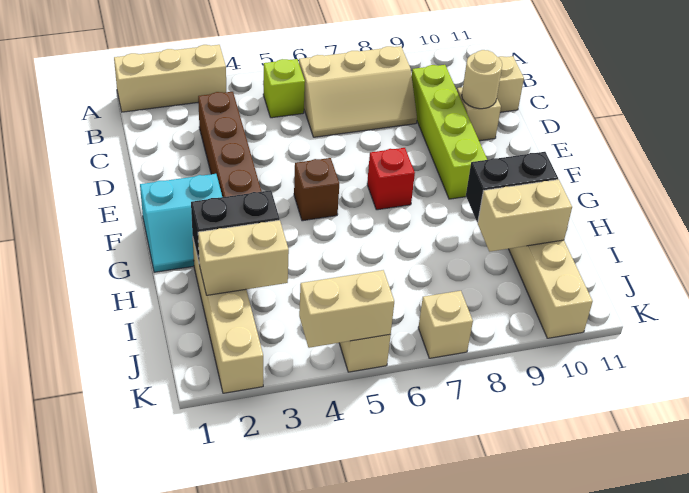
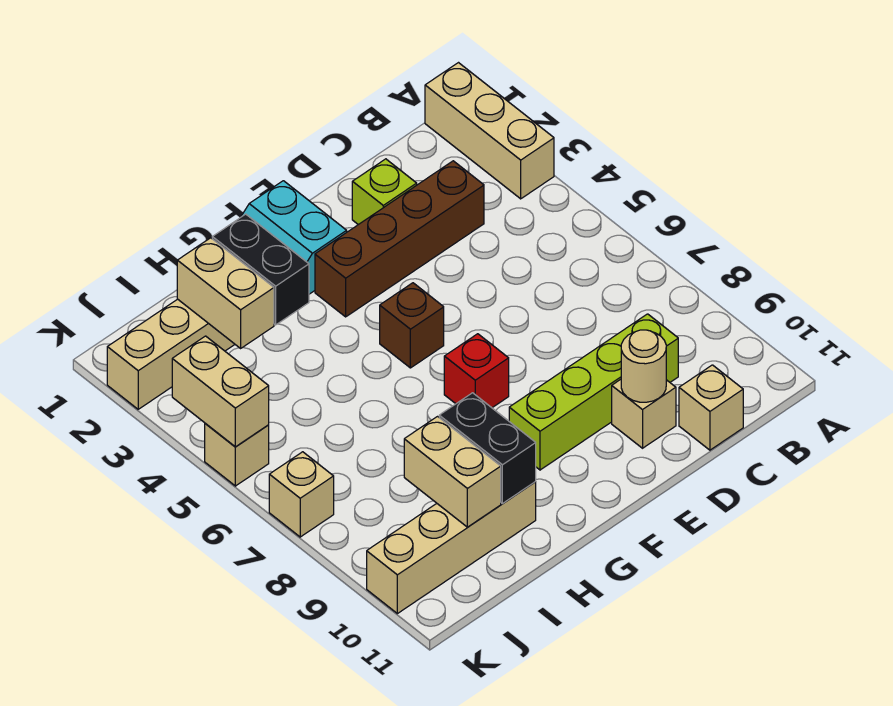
lime brick B5 level 1 -> lime brick D2 level 1
tan slope B6:C8 level 1 top B -> none

